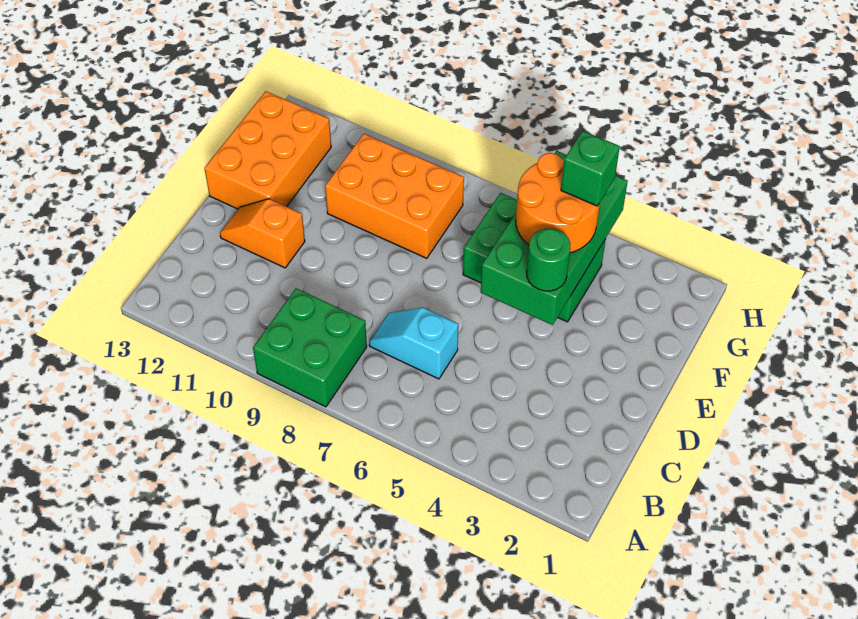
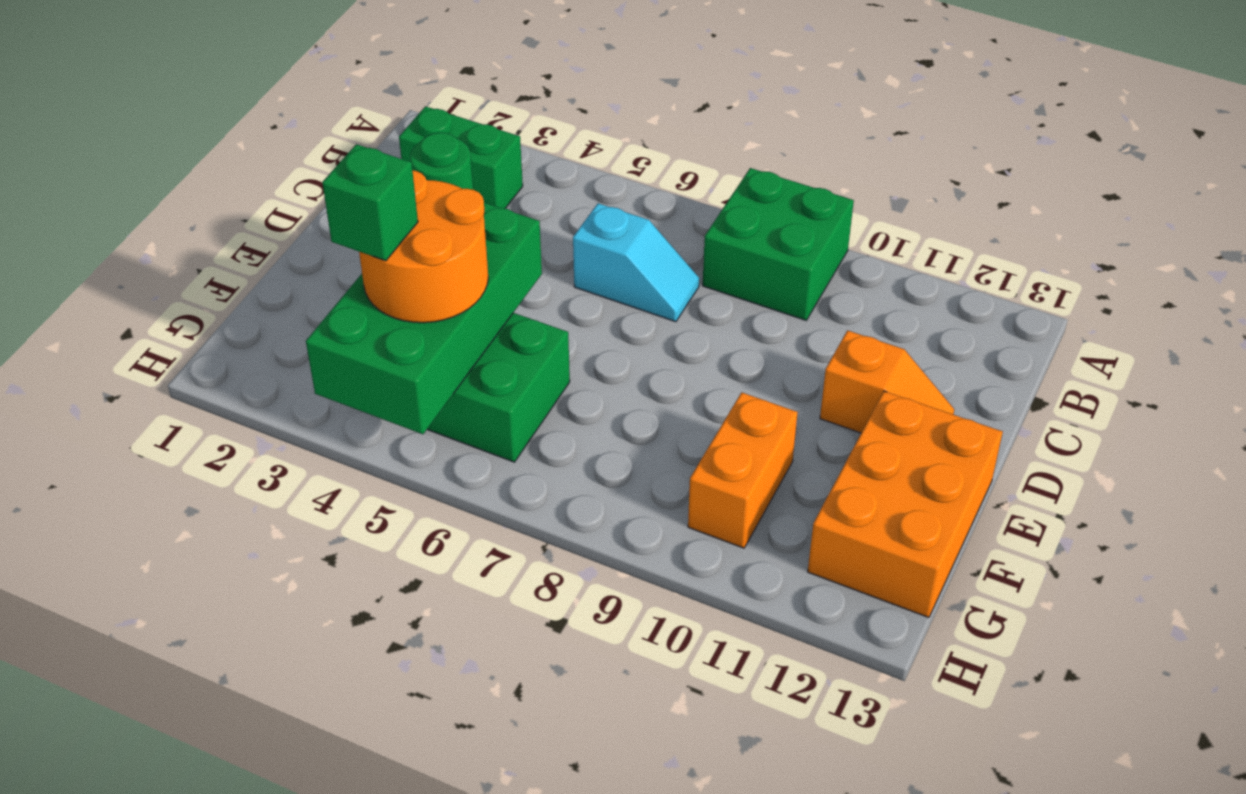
none -> green brick B2:B3 level 1
orange brick F8:G10 level 1 -> orange brick F10:G10 level 1

